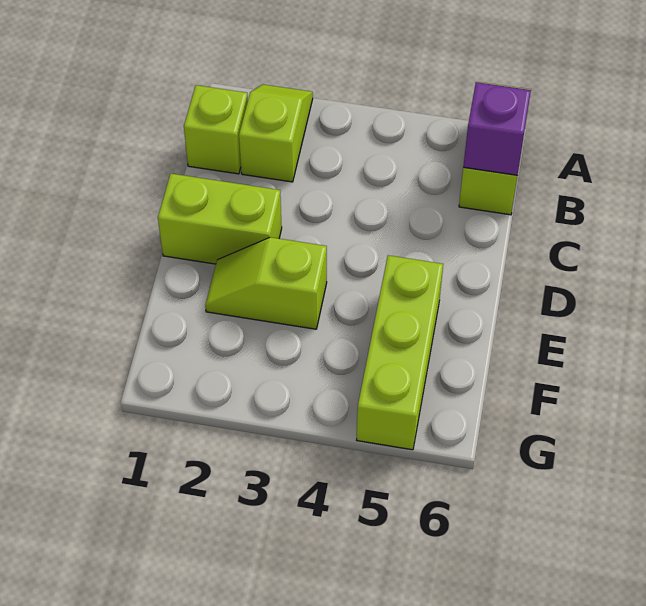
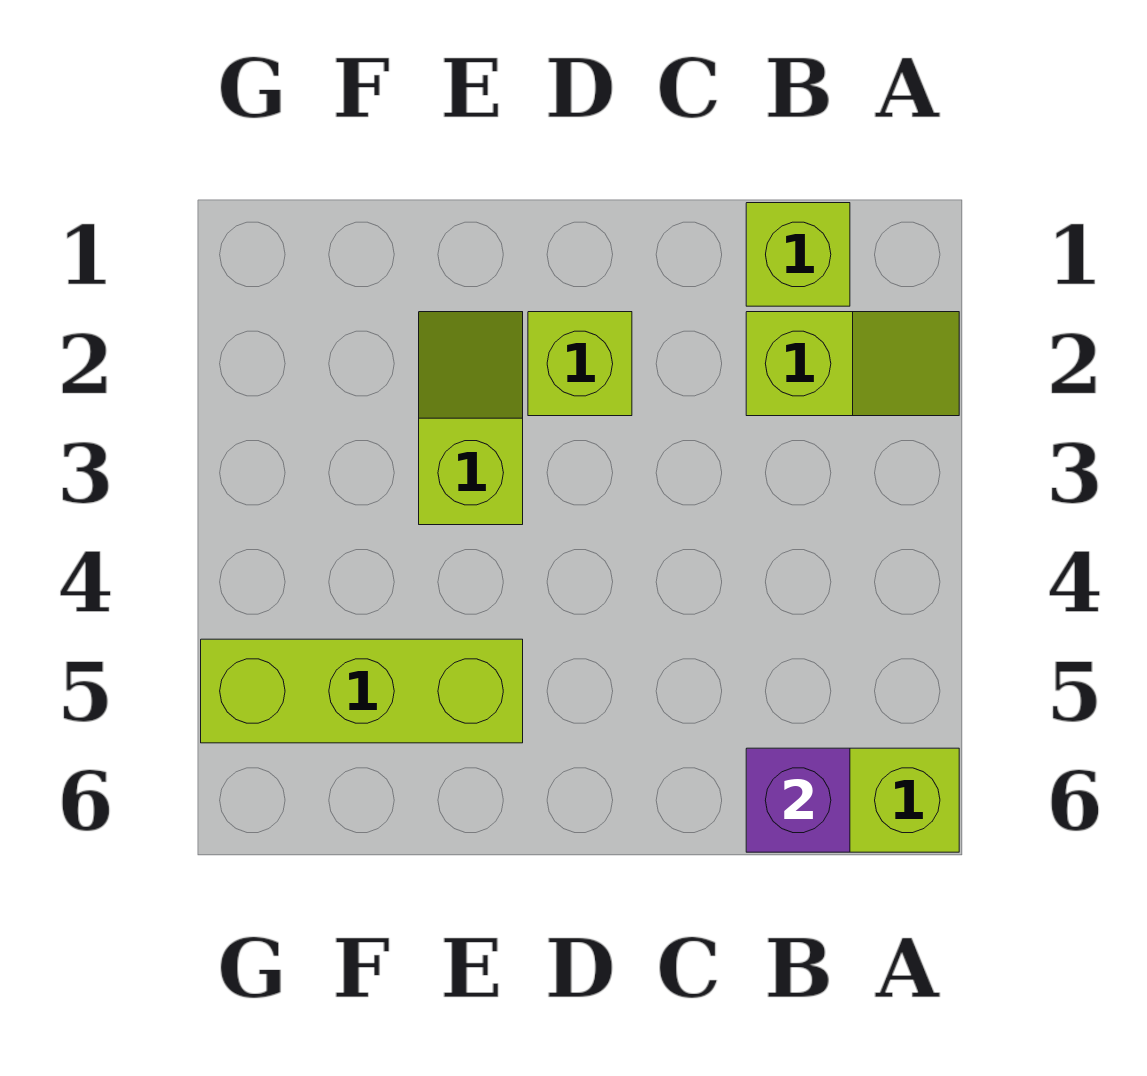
lime brick D1:D2 level 1 -> lime brick D2 level 1

